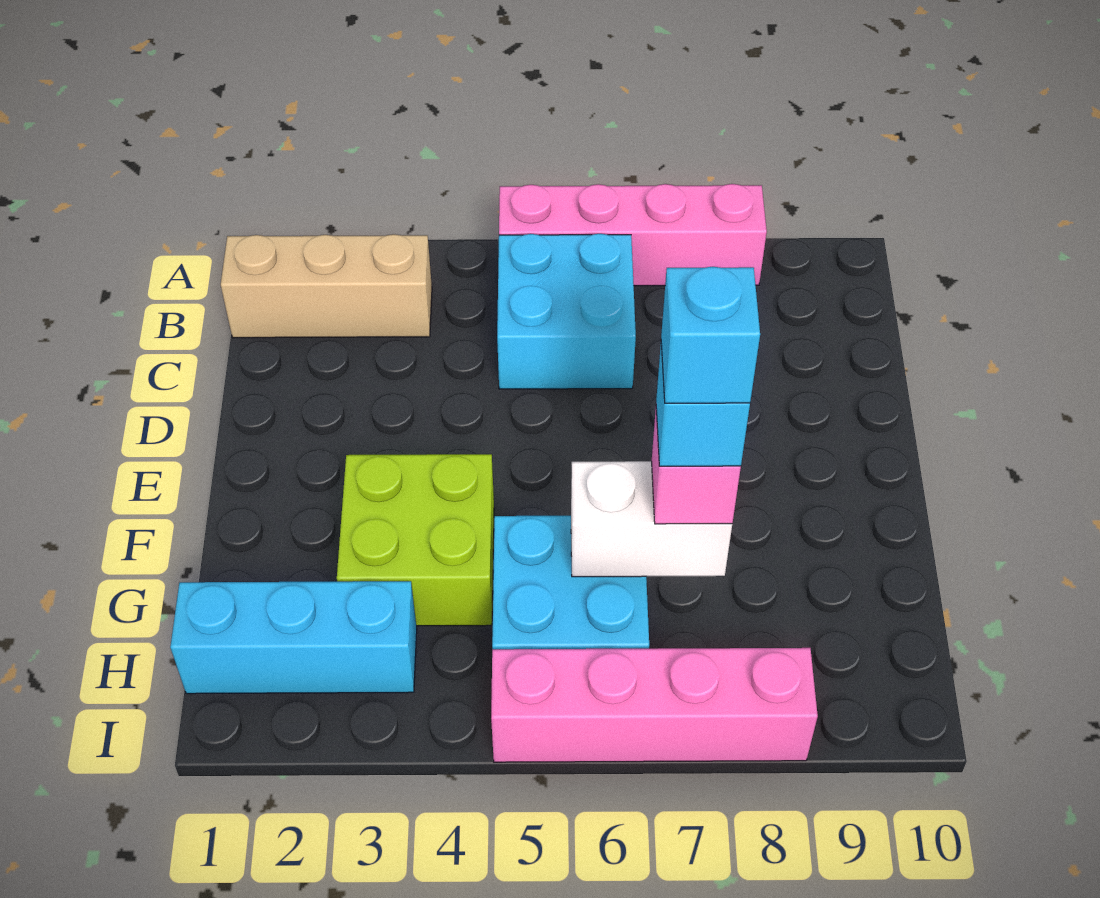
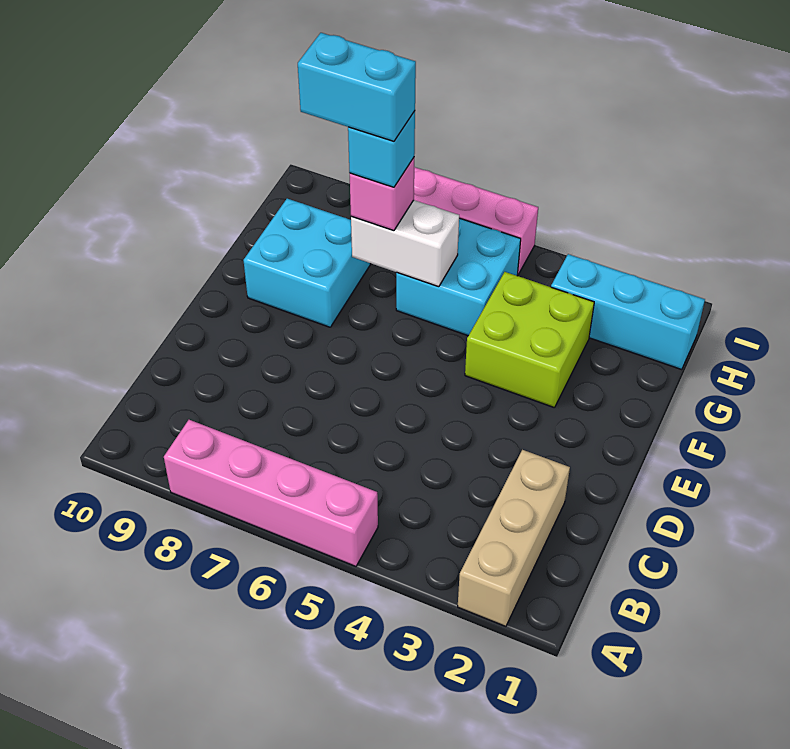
tan brick B1:B3 level 1 -> tan brick A2:C2 level 1
cyan brick B5:C6 level 1 -> cyan brick F8:G9 level 1
cyan brick G7 level 5 -> cyan brick G7:G8 level 5

